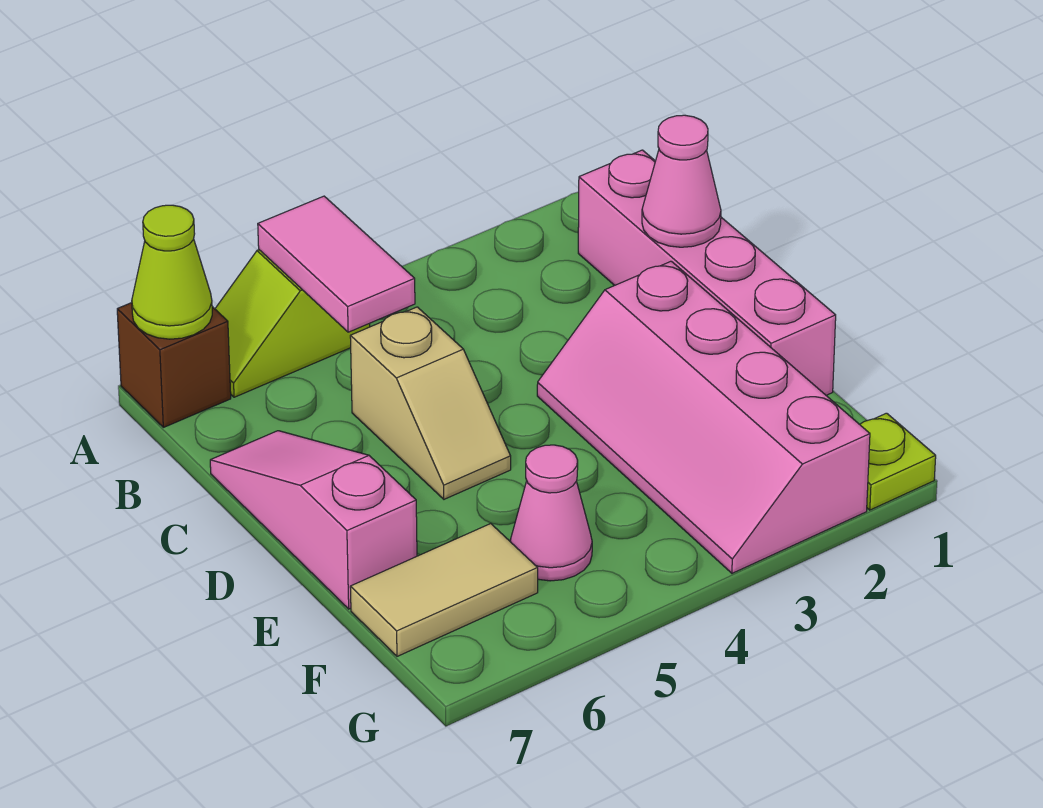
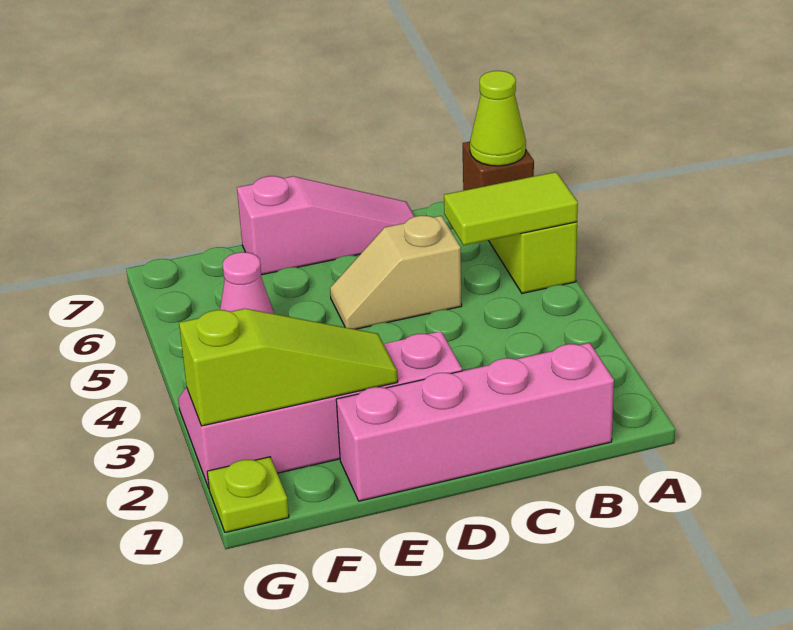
pink tile A5:B5 level 2 -> lime tile A5:B5 level 2
pink cone C1 level 2 -> none
none -> lime slope E2:G2 level 2 top G
tan tile F6:F7 level 1 -> none

